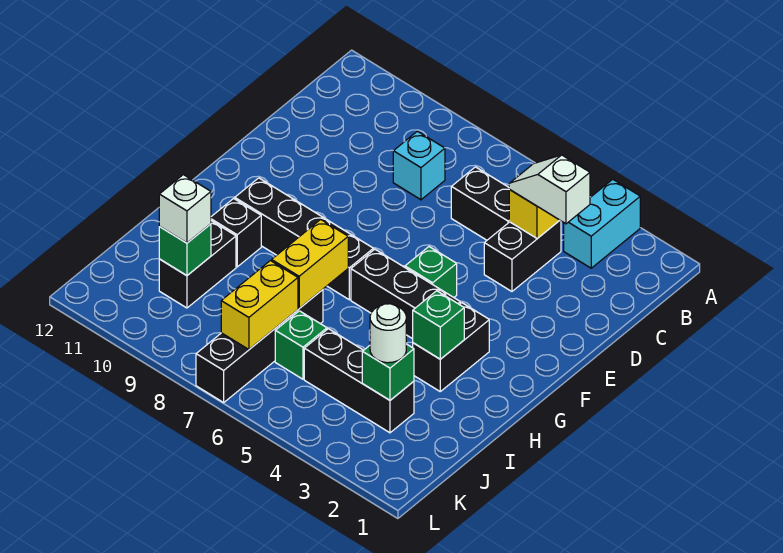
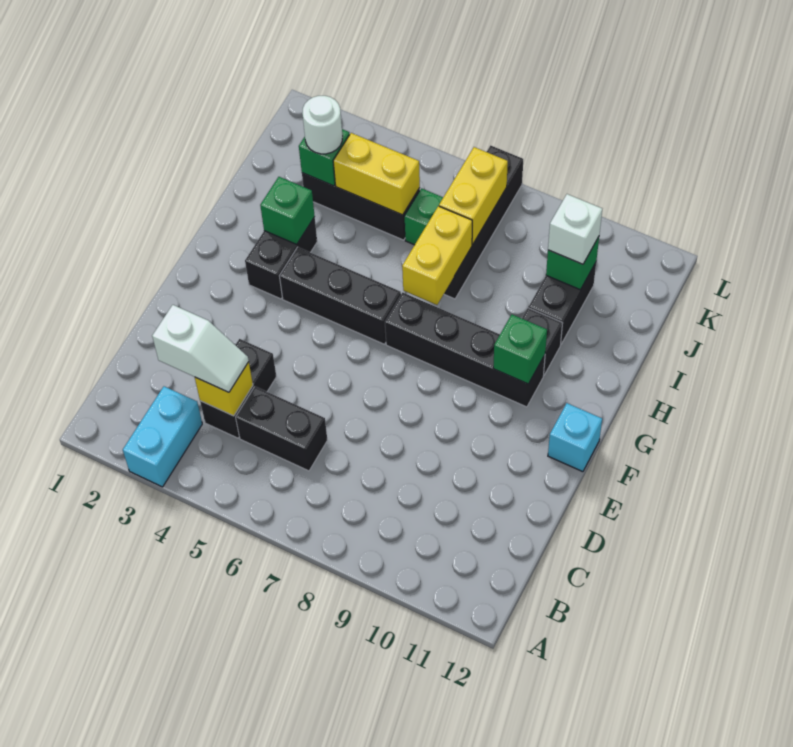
cyan brick C8 level 1 -> cyan brick F12 level 1
green brick F5 level 1 -> green brick G10 level 2
none -> yellow brick J4:J5 level 2

